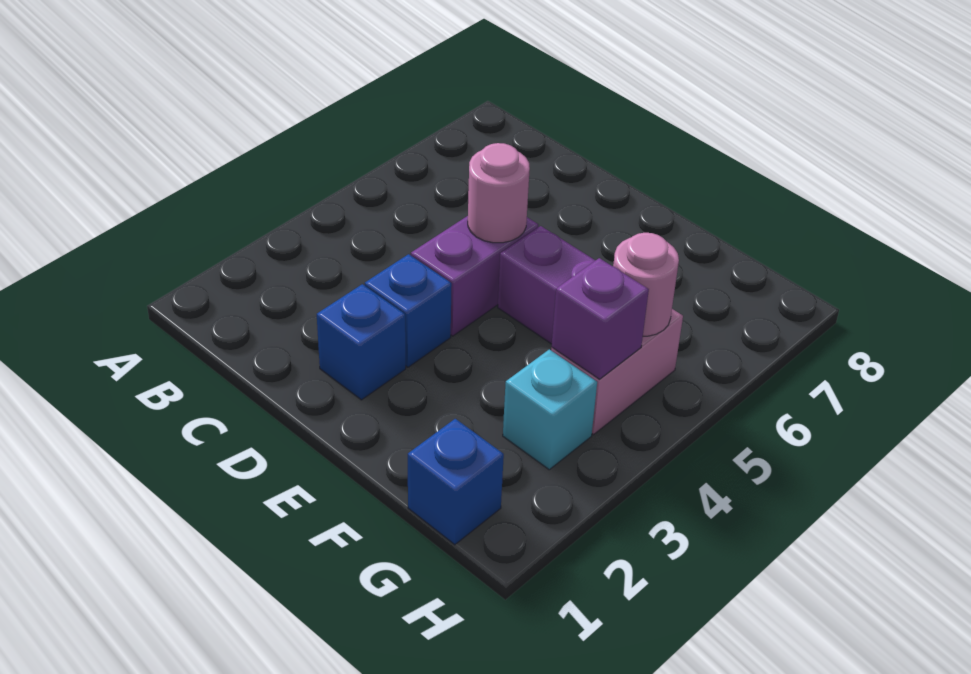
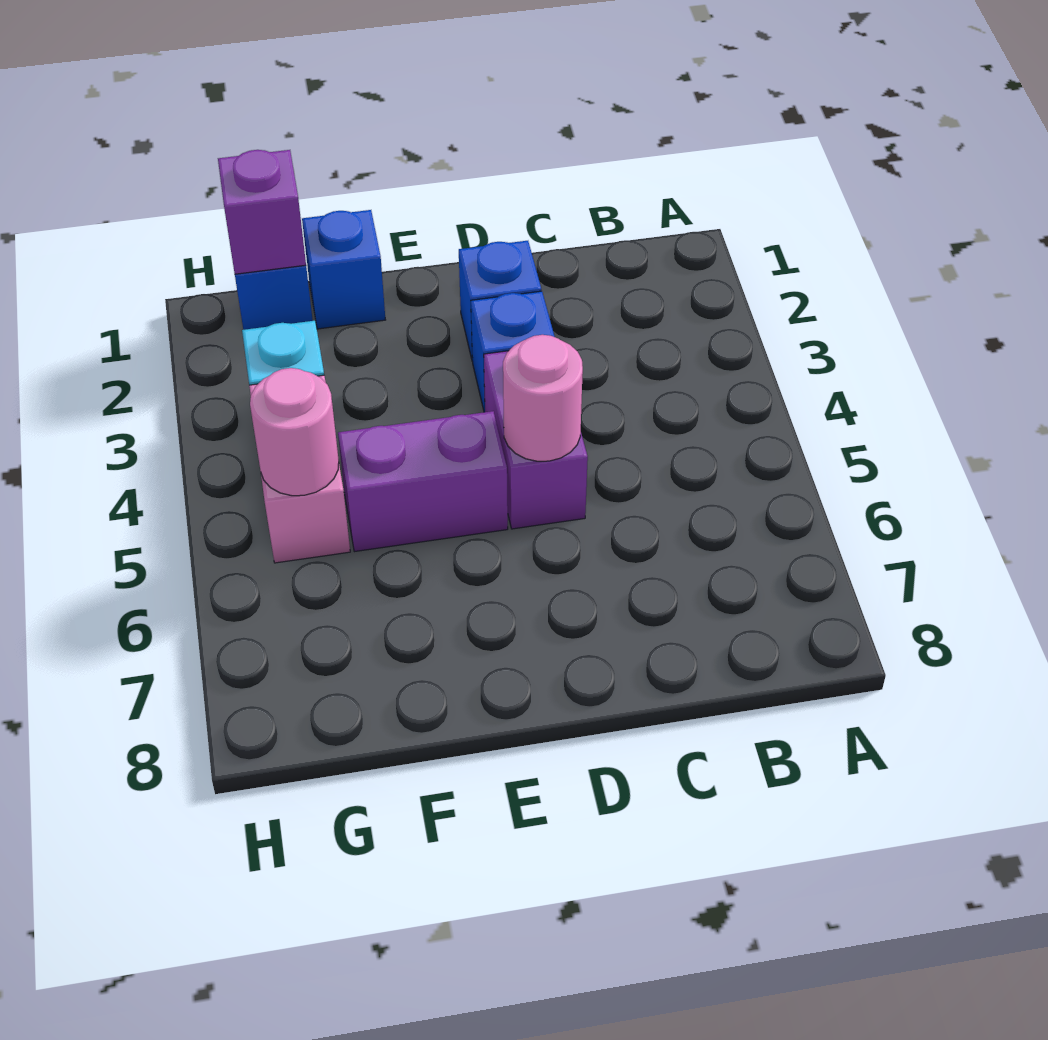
none -> blue brick F1 level 1
purple brick G4 level 2 -> purple brick G1 level 2

